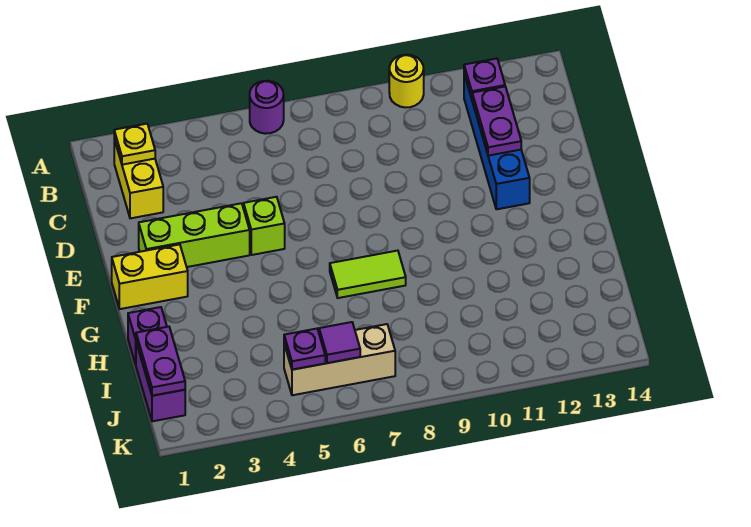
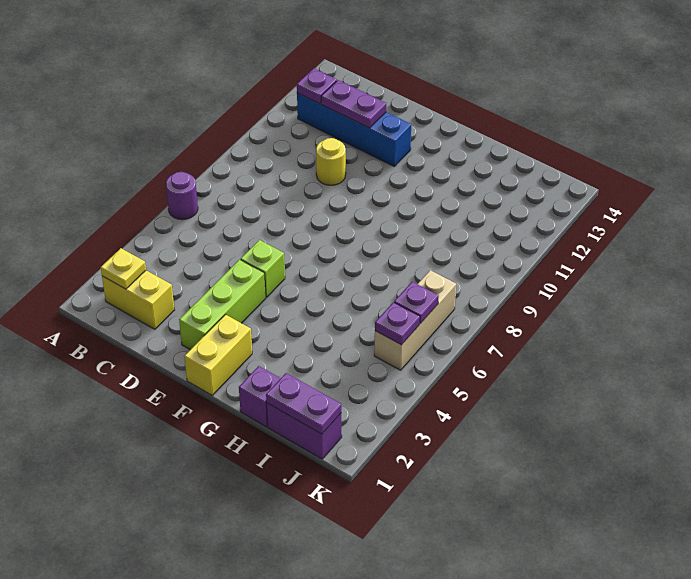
yellow round brick A10 level 1 -> yellow round brick D10 level 1
lime tile G7:G8 level 1 -> none
purple tile J6 level 2 -> purple plate J6 level 2

